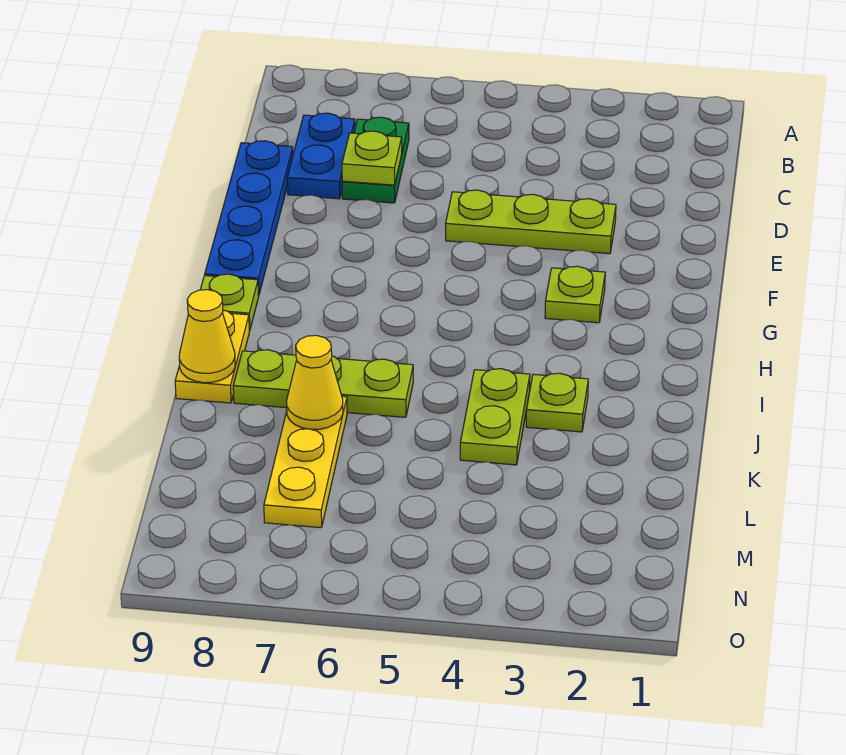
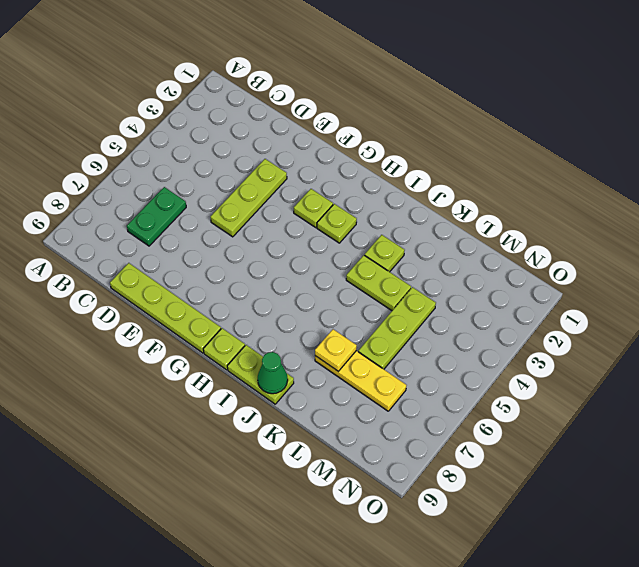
green plate C7:D7 level 1 -> green plate C6:C7 level 1
blue plate C8:D8 level 1 -> none
lime plate D7 level 2 -> lime plate H3 level 1
blue plate D9:G9 level 1 -> lime plate D9:G9 level 1
yellow plate I9:J9 level 1 -> lime plate I9:J9 level 1
lime plate J6:J8 level 1 -> lime plate L4:L6 level 1
yellow cone J9 level 2 -> green cone J9 level 2
yellow cone K7 level 2 -> yellow plate K7 level 2

